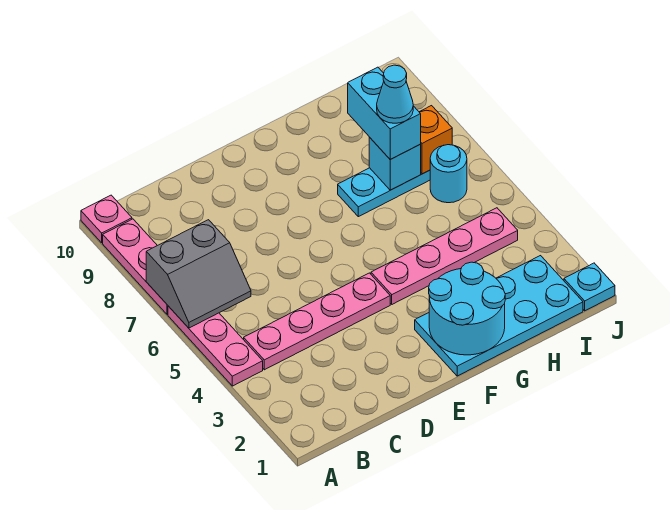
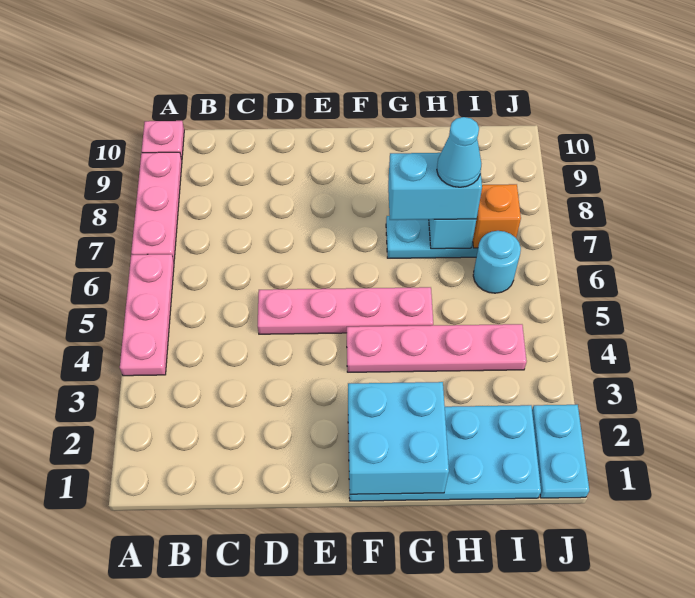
grey slope A6:B7 level 2 top 7 -> none
pink plate B4:E4 level 1 -> pink plate D5:G5 level 1
cyan round brick F1:G2 level 2 -> cyan brick F1:G2 level 2
cyan brick H7:H8 level 3 -> cyan brick G7:H7 level 3
cyan plate J1 level 1 -> cyan plate J1:J2 level 1

